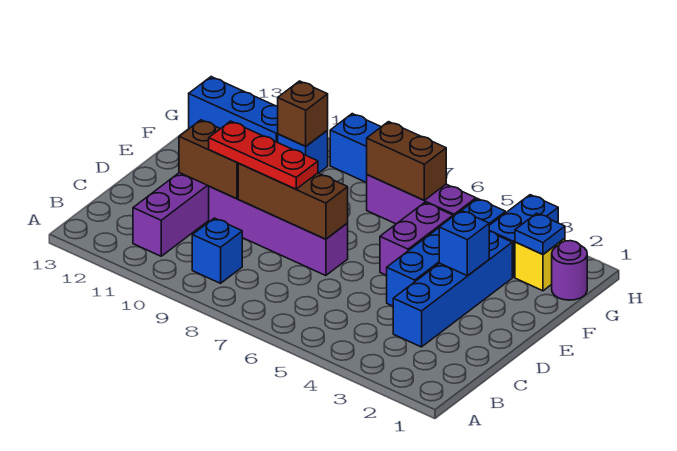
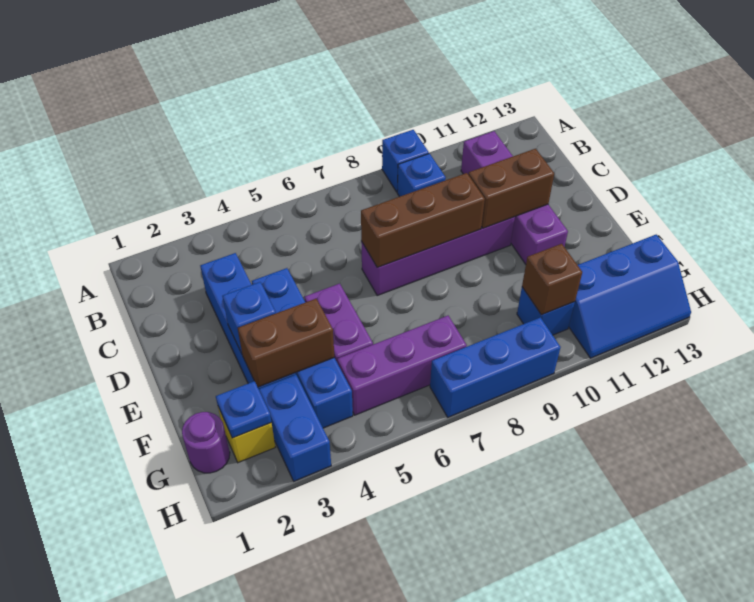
none -> blue brick A9 level 1
red plate D8:D10 level 3 -> none
brown brick G6:G7 level 2 -> brown brick F3:F4 level 2

